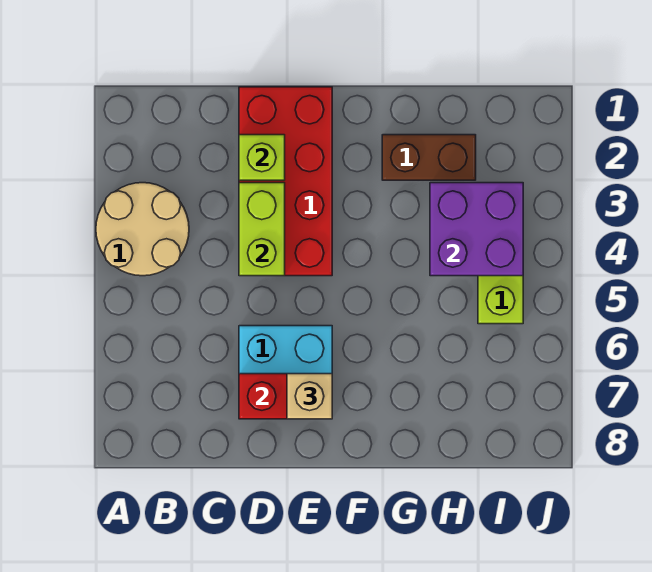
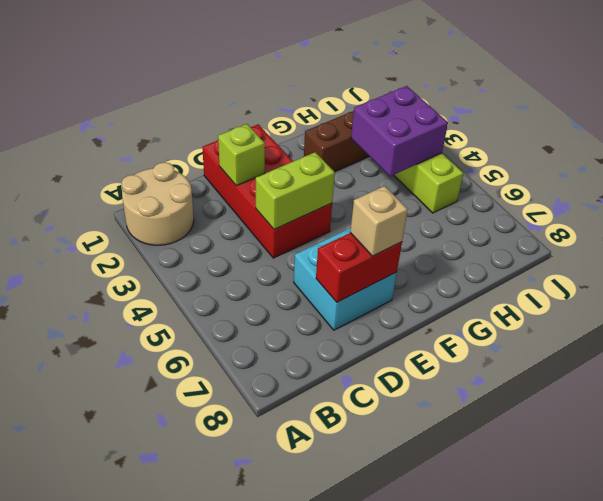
tan round brick A3:B4 level 1 -> tan round brick A1:B2 level 1
lime brick D3:D4 level 2 -> lime brick D4:E4 level 2

